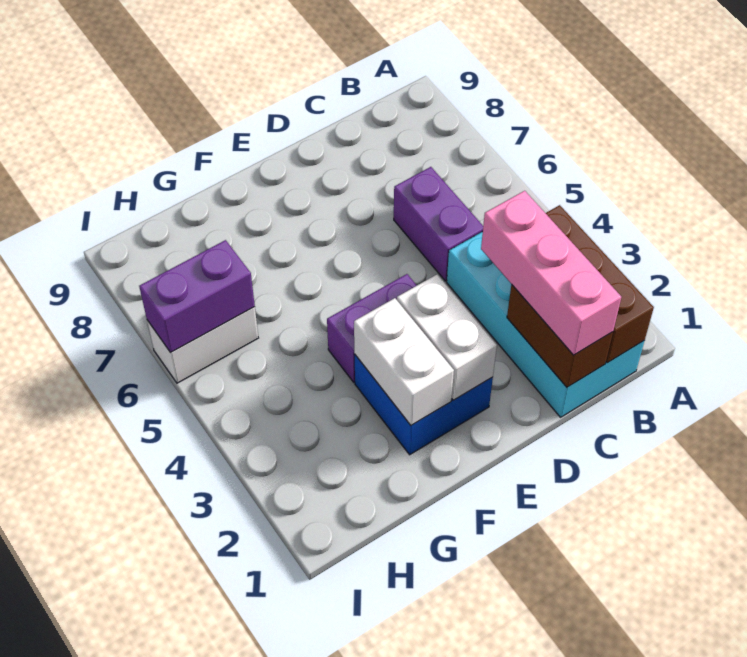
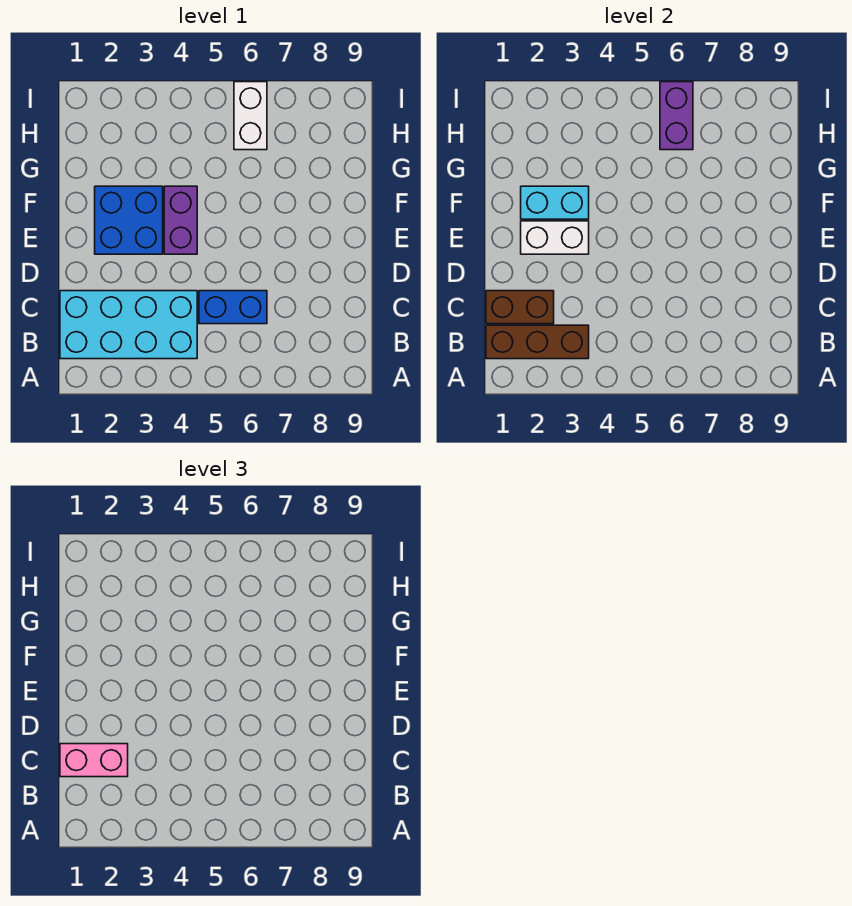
pink brick C1:C3 level 3 -> pink brick C1:C2 level 3
purple brick C5:C6 level 1 -> blue brick C5:C6 level 1
white brick F2:F3 level 2 -> cyan brick F2:F3 level 2

